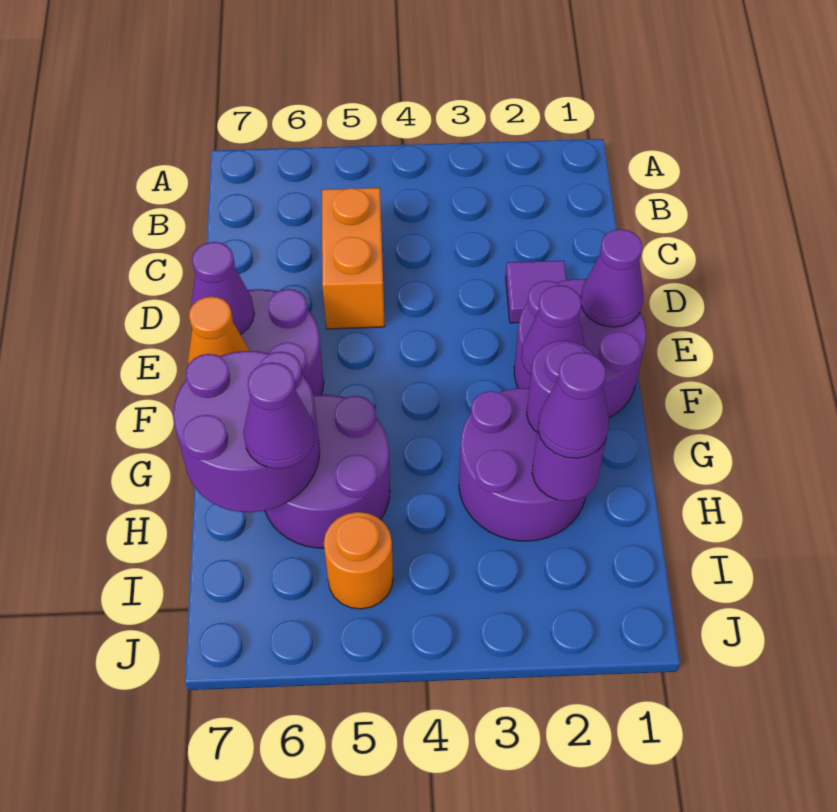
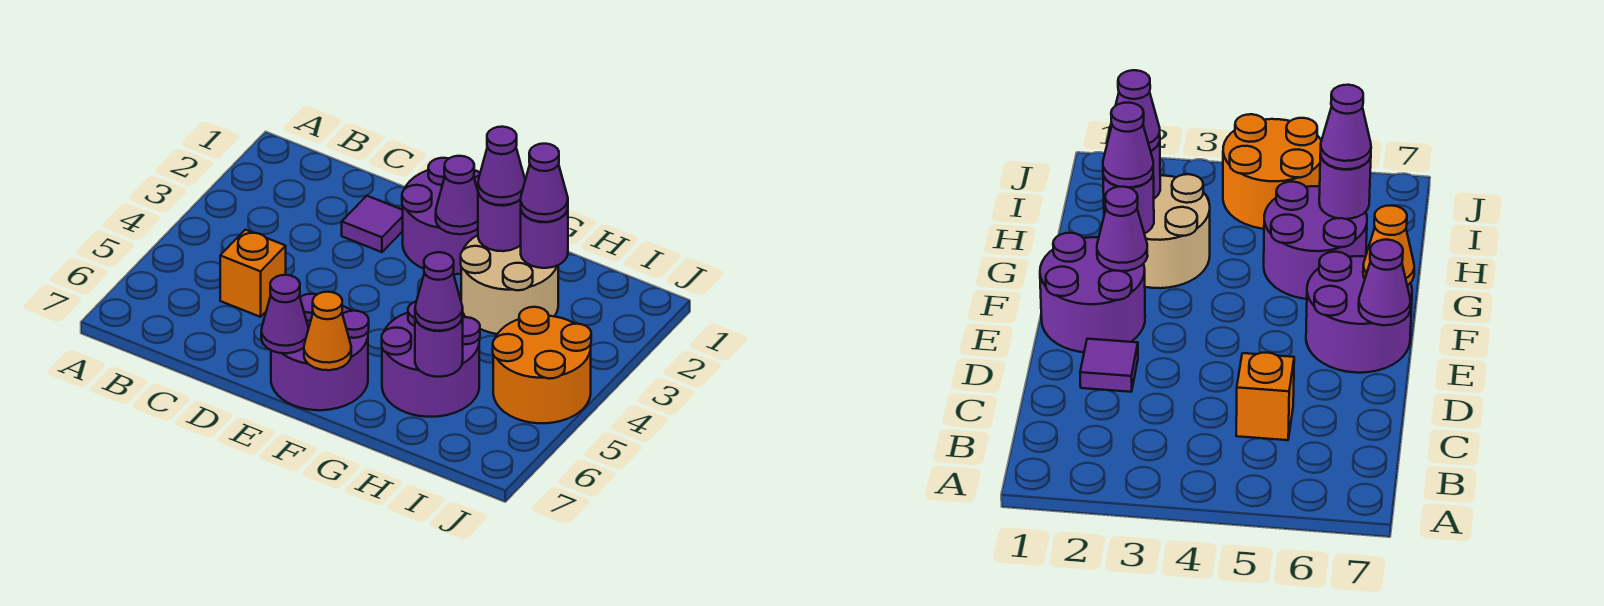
orange brick C5:D5 level 1 -> orange brick C5 level 1
purple cone E1 level 2 -> purple cone G2 level 3
purple round brick G2:H3 level 1 -> tan round brick G2:H3 level 1
purple round brick G6:H7 level 2 -> purple round brick H6 level 2
orange round brick I5 level 1 -> orange round brick I4:J5 level 1

